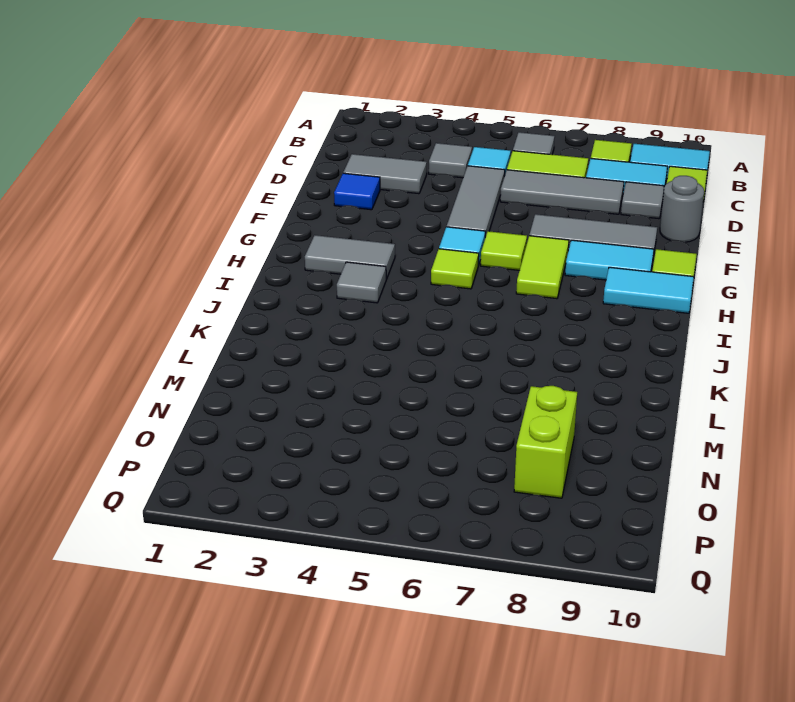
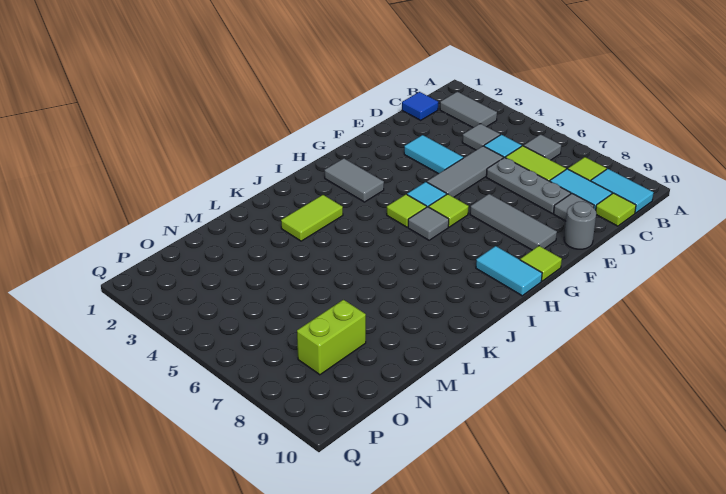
grey tile D2:D3 level 1 -> grey tile B2:B3 level 1
grey tile D6:D8 level 1 -> grey plate D6:D8 level 1
blue tile E2 level 1 -> blue tile C1 level 1
lime tile G7:H7 level 1 -> lime tile J3:K3 level 1
cyan tile G8:G9 level 1 -> cyan tile E3:E4 level 1
grey tile I3 level 1 -> grey tile H6 level 1

